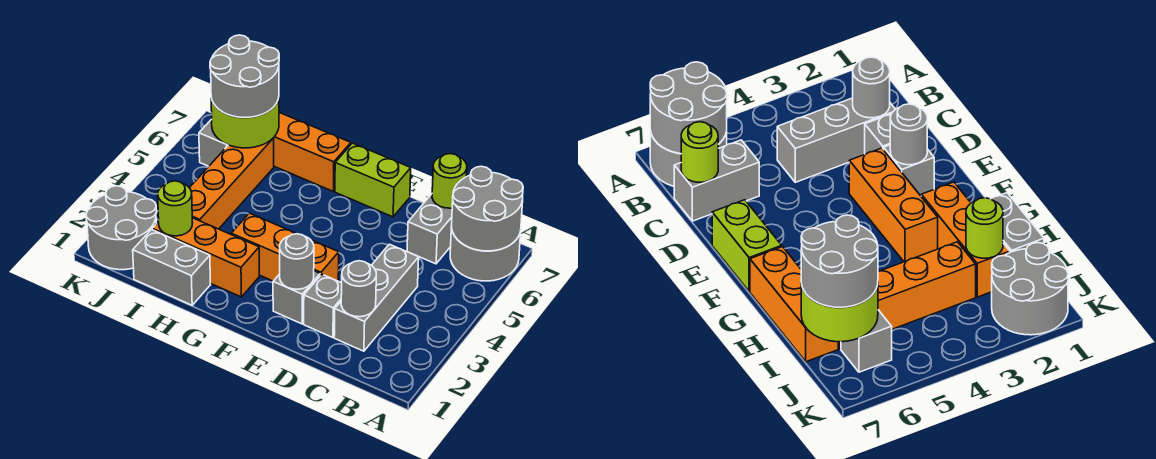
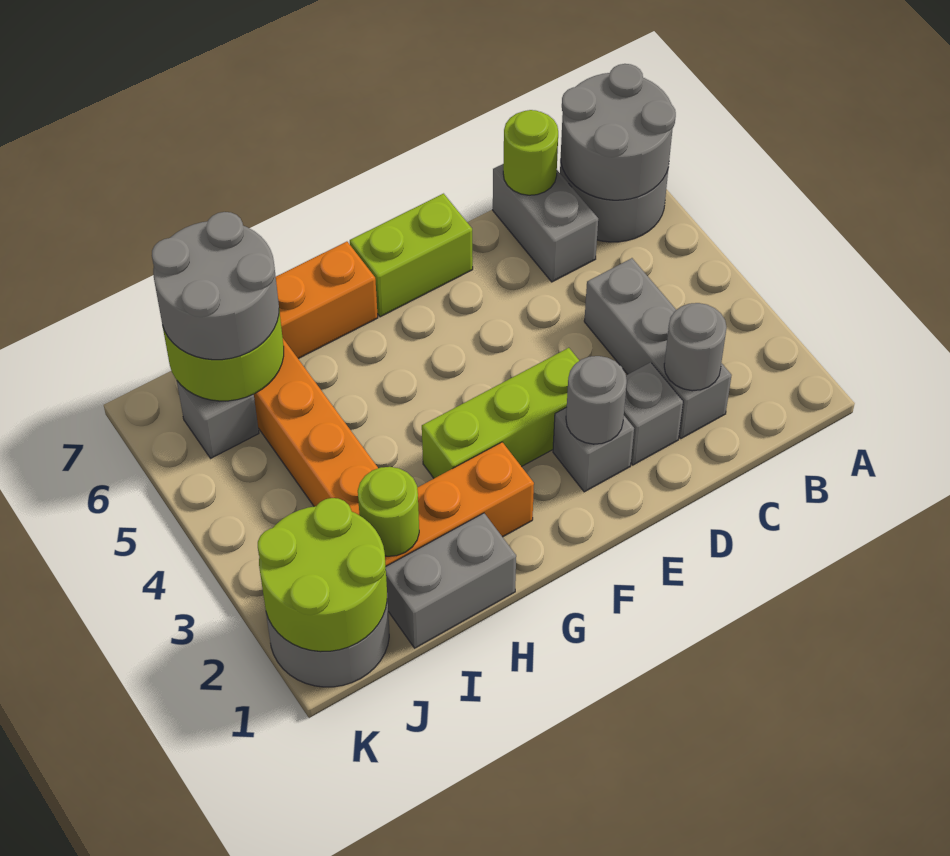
orange brick E3:G3 level 1 -> lime brick E3:G3 level 1
none -> lime round brick J1:K2 level 2

